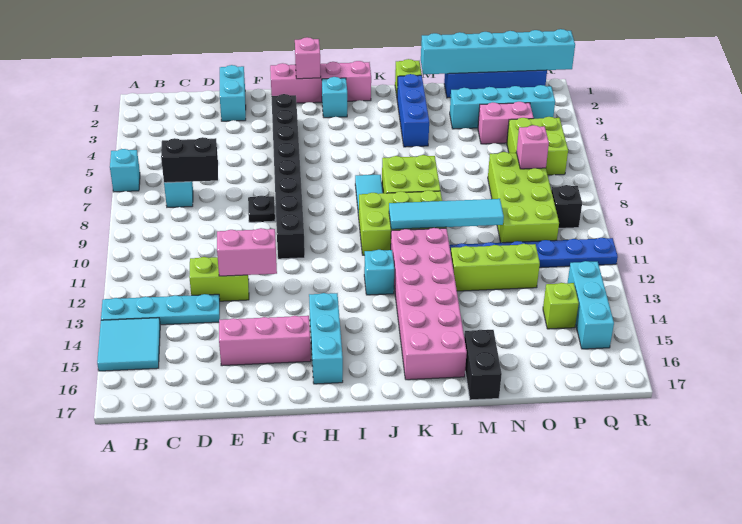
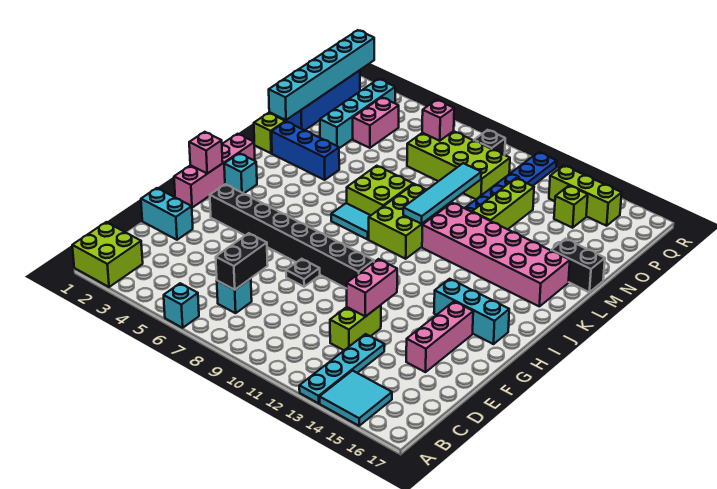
cyan brick J12 level 1 -> none
lime brick P5:Q6 level 1 -> lime brick A1:B2 level 1
cyan brick Q13:Q15 level 1 -> lime brick Q13:Q15 level 1

